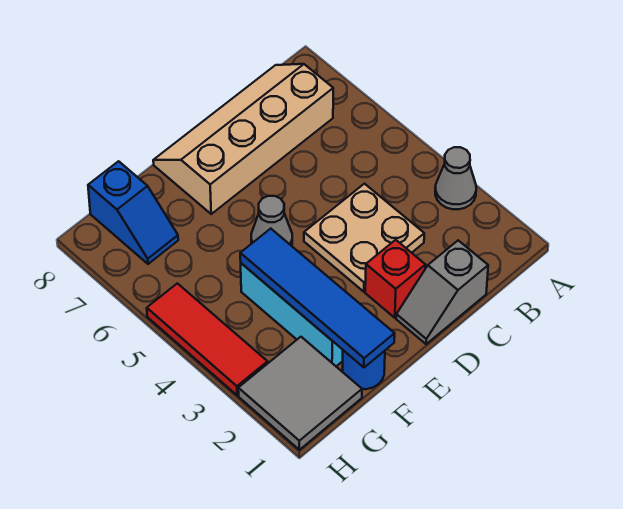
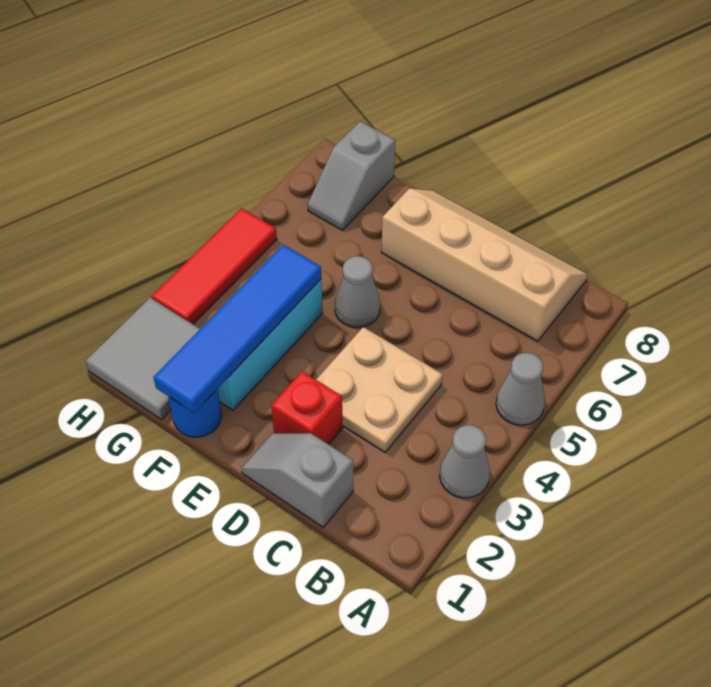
none -> grey cone A5 level 1
blue slope G7:G8 level 1 top 8 -> grey slope G7:G8 level 1 top 8

